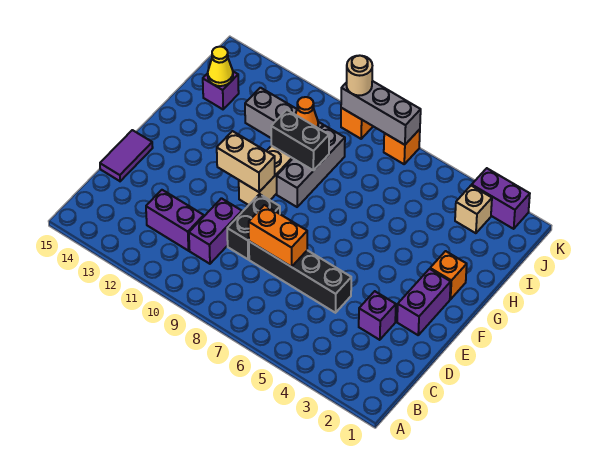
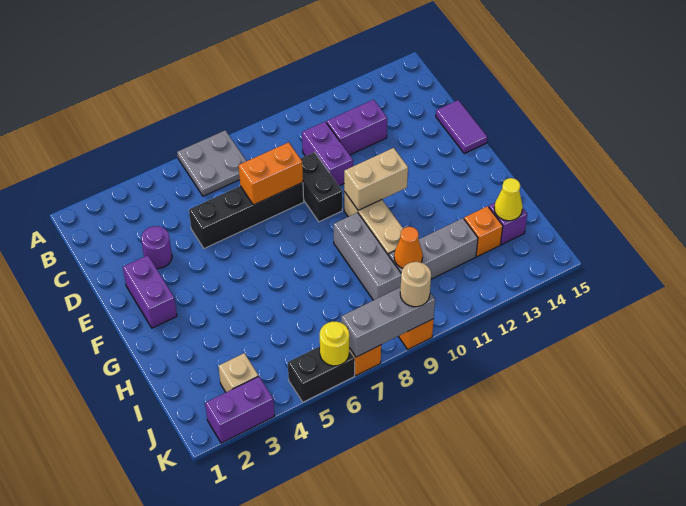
none -> grey plate A6:B7 level 1
purple brick D3 level 1 -> purple round brick D3 level 1
orange brick G2 level 1 -> orange brick I13 level 1
black brick H9:H10 level 2 -> black brick K5:K6 level 1
none -> yellow round brick K6 level 2

